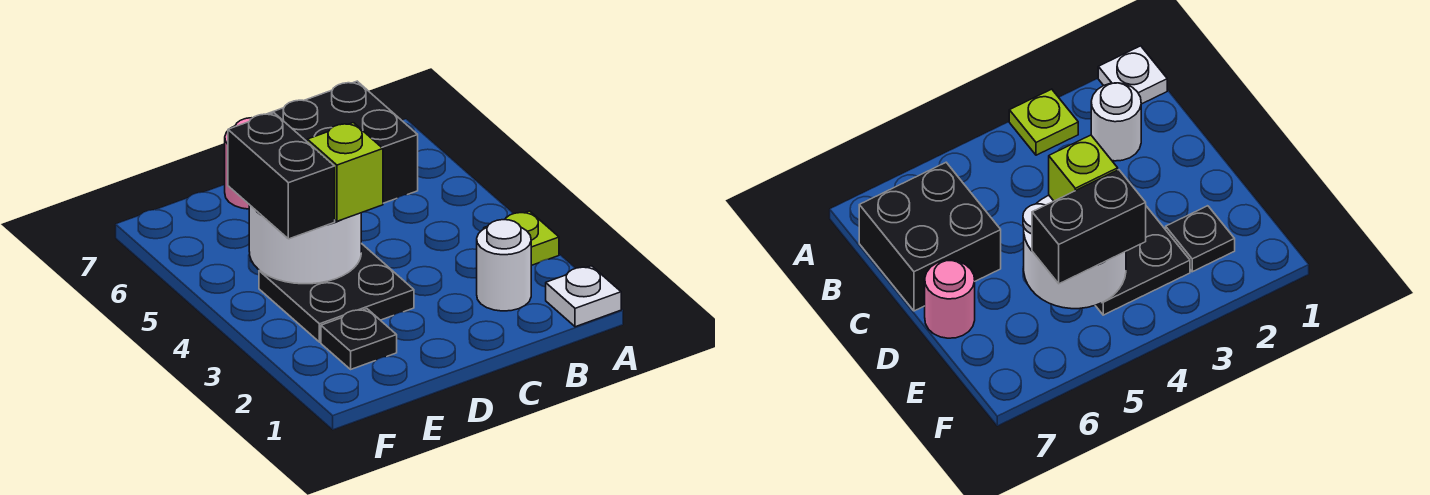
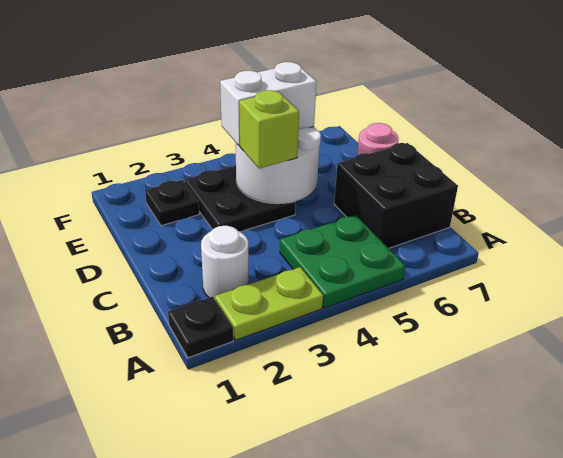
white plate A1 level 1 -> black plate A1 level 1
lime plate A3 level 1 -> lime plate A2:A3 level 1
none -> green plate A4:B5 level 1
black brick E4:E5 level 3 -> white brick E4:E5 level 3

